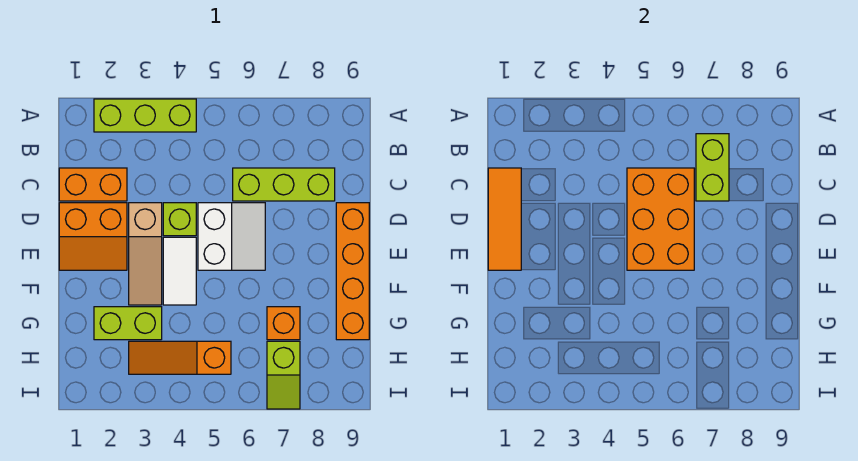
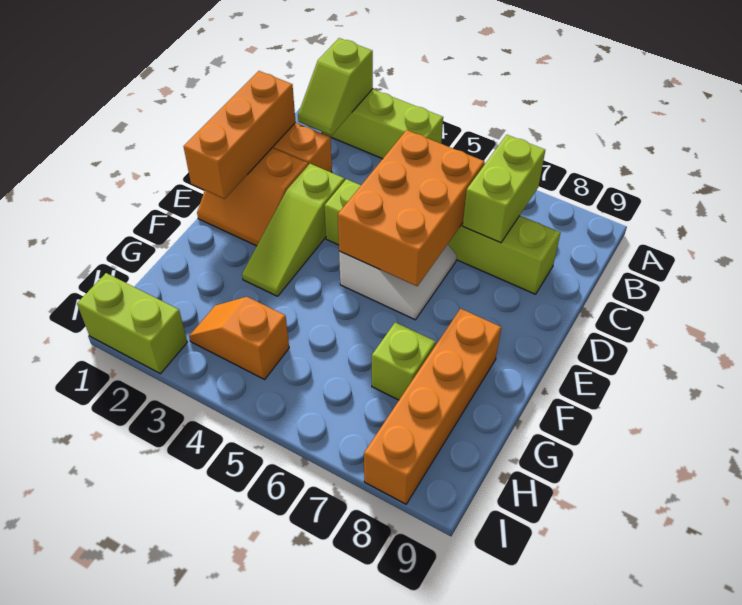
orange tile C1:E1 level 2 -> orange brick C1:E1 level 2
tan slope D3:F3 level 1 top D -> lime slope D3:F3 level 1 top D
orange brick D9:G9 level 1 -> orange brick F8:I8 level 1
white tile E4:F4 level 1 -> none
lime brick G2:G3 level 1 -> lime brick I1:I2 level 1
orange brick G7 level 1 -> lime brick G7 level 1
orange slope H3:H5 level 1 top 5 -> orange slope H3:H4 level 1 top 4
lime slope H7:I7 level 1 top H -> lime slope A2:B2 level 2 top A

